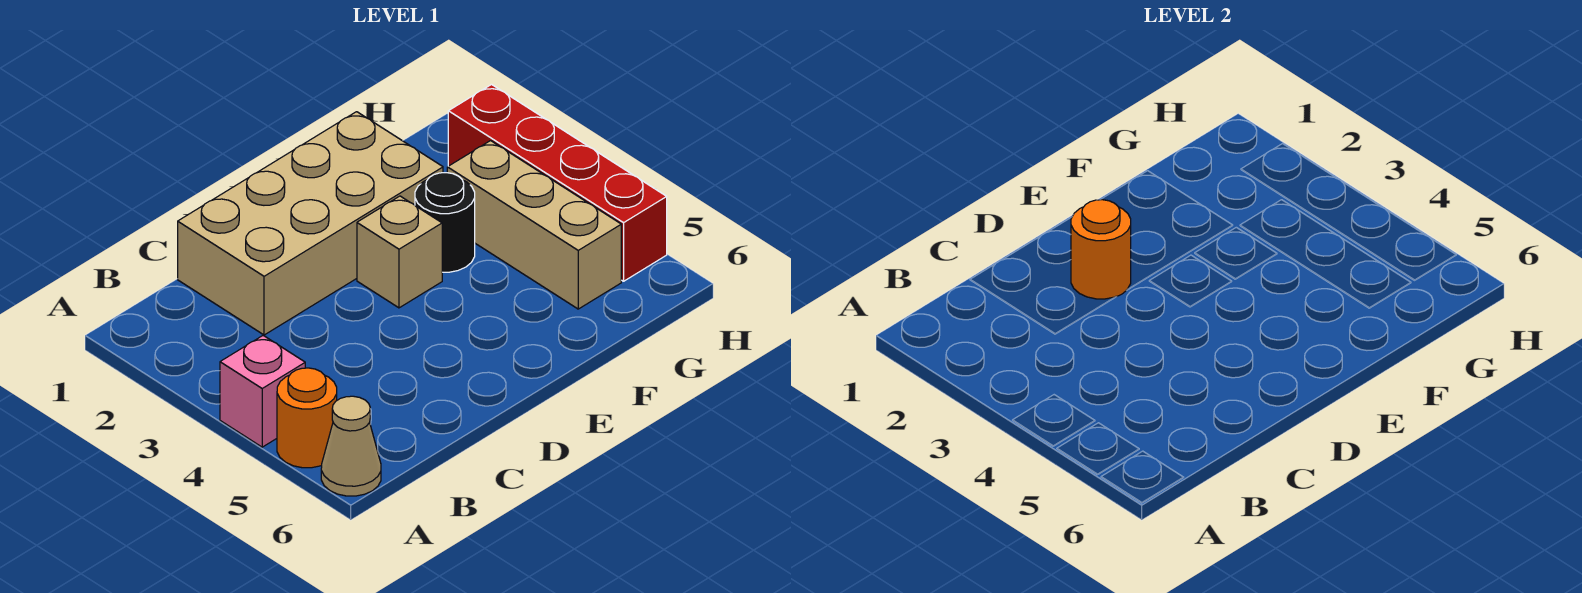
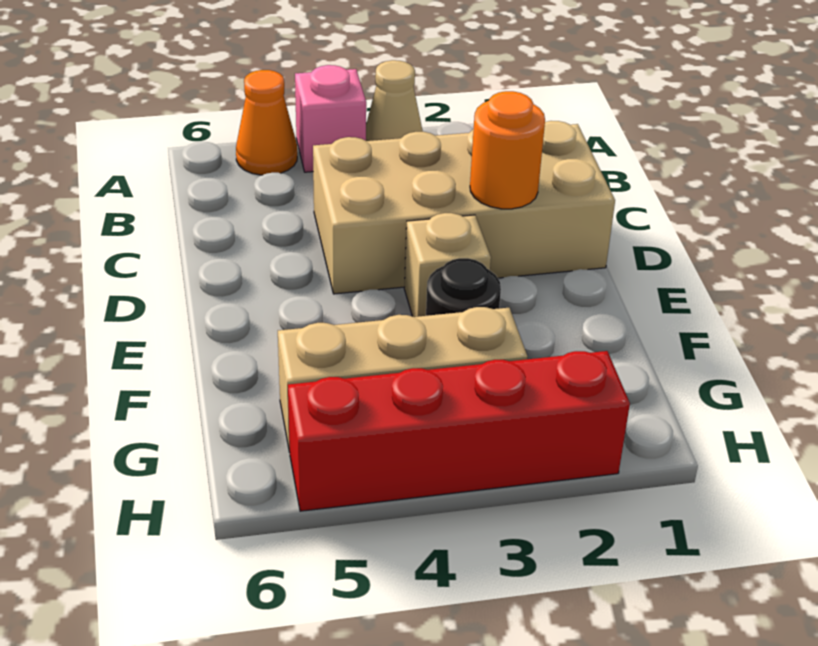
orange round brick A5 level 1 -> orange cone A5 level 1
tan cone A6 level 1 -> tan cone A3 level 1
tan brick C1:F2 level 1 -> tan brick C1:D4 level 1

